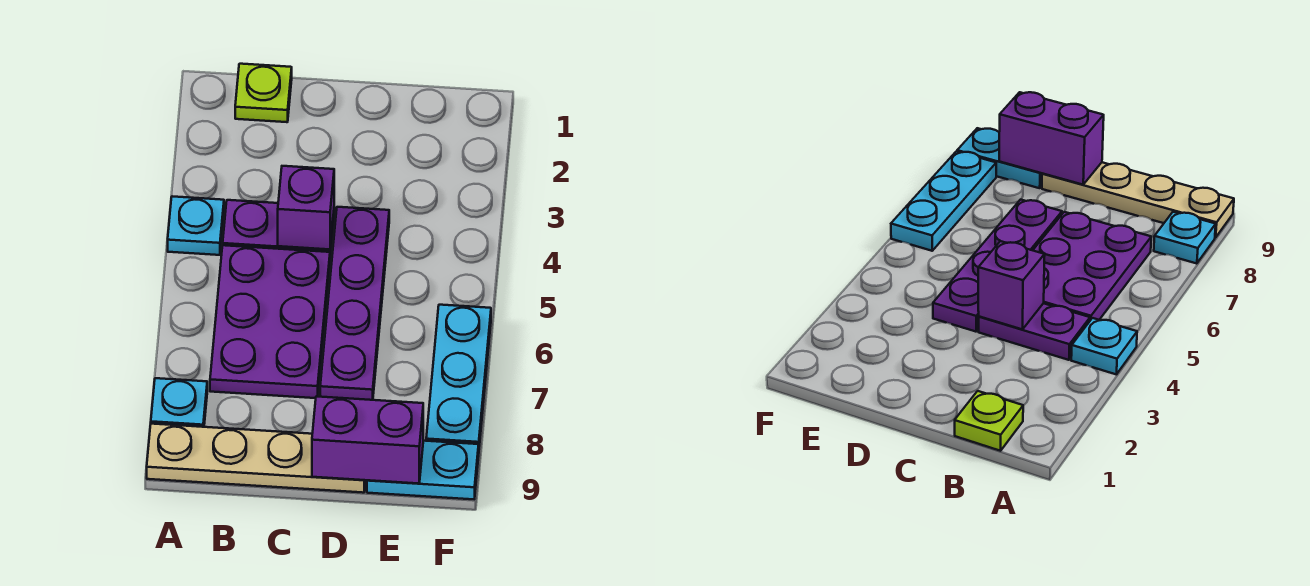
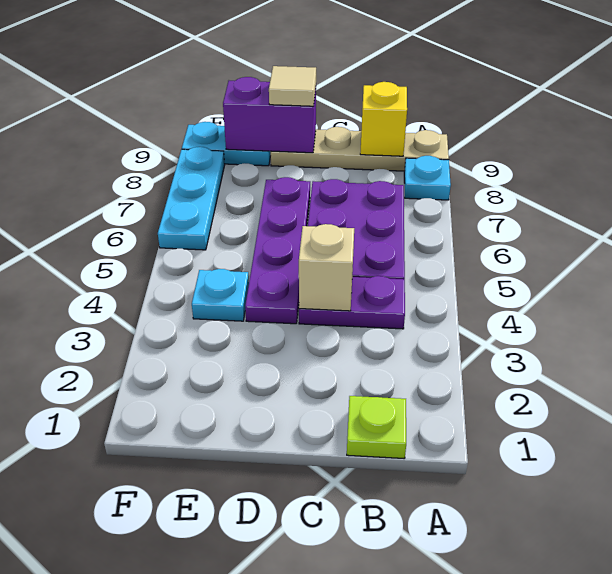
cyan plate A4 level 1 -> cyan plate E4 level 1
none -> yellow brick B9 level 2
purple brick C4 level 2 -> tan brick C4 level 2
none -> tan tile D9 level 3

